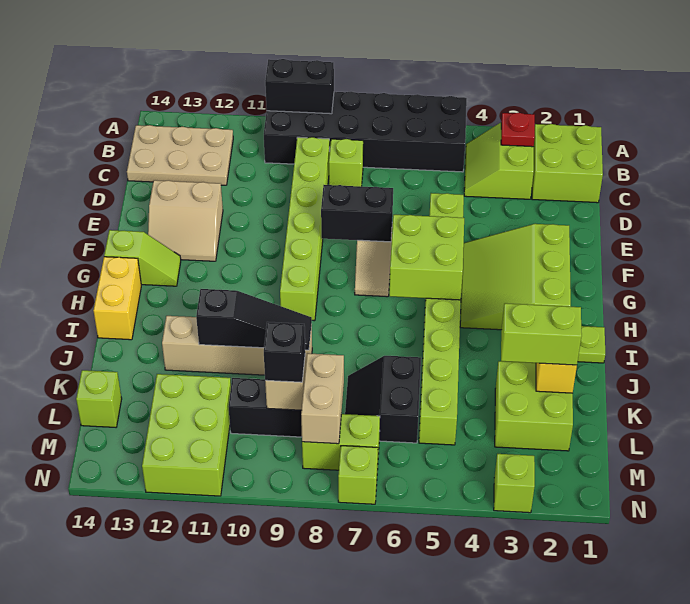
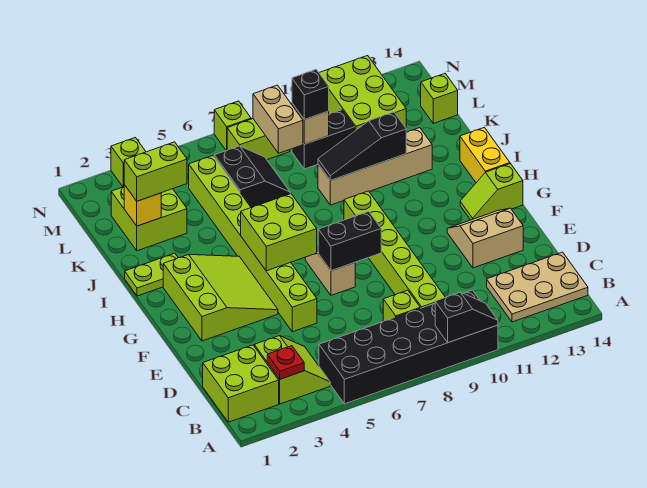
black brick A9:A10 level 2 -> black slope A9:A10 level 2 top 9

